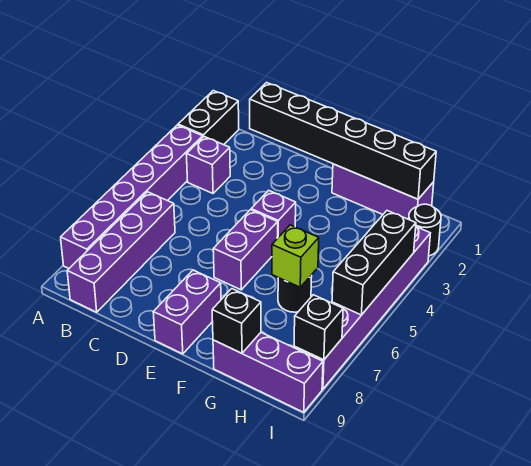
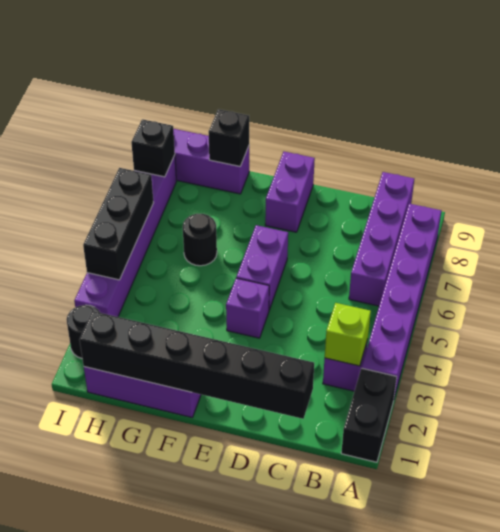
lime brick G6 level 2 -> lime brick B3 level 2

